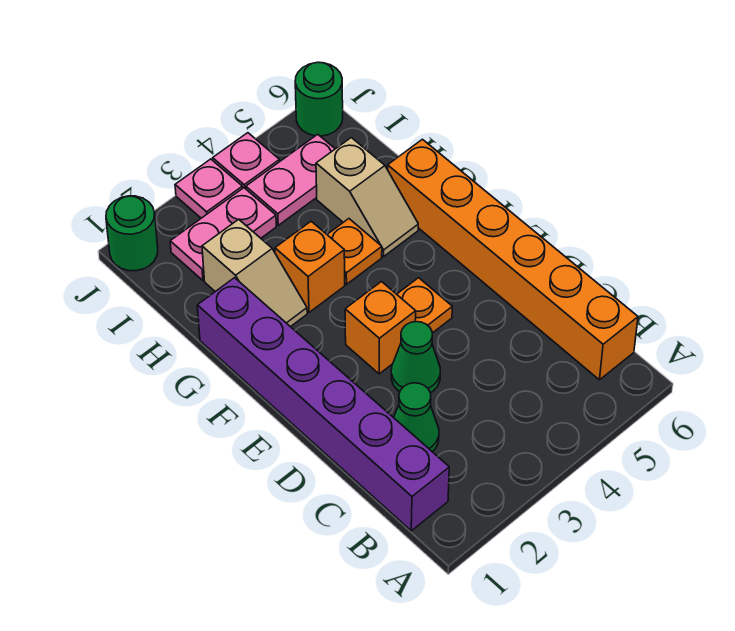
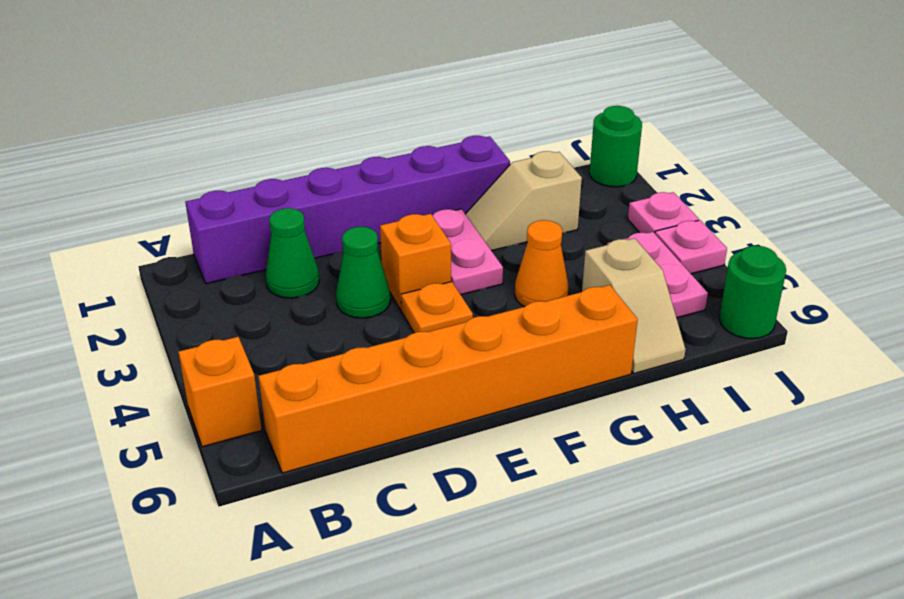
orange brick G3 level 1 -> orange brick A5 level 1
orange plate G4 level 1 -> orange cone G4 level 1
tan slope G5:H5 level 1 top H -> tan slope H5:H6 level 1 top 5
pink plate I2:I3 level 1 -> pink plate F2:F3 level 1

